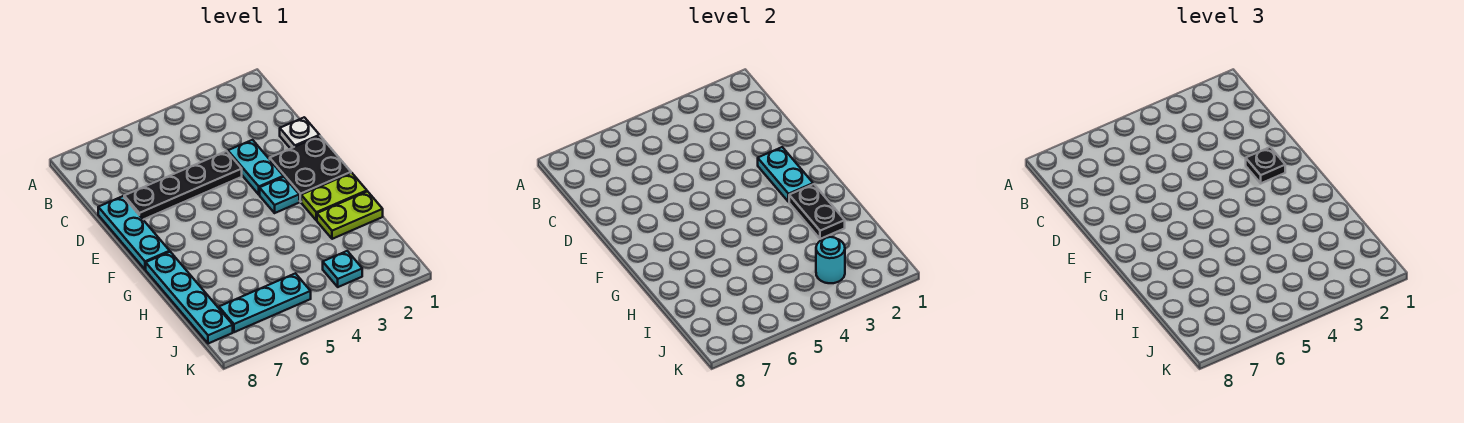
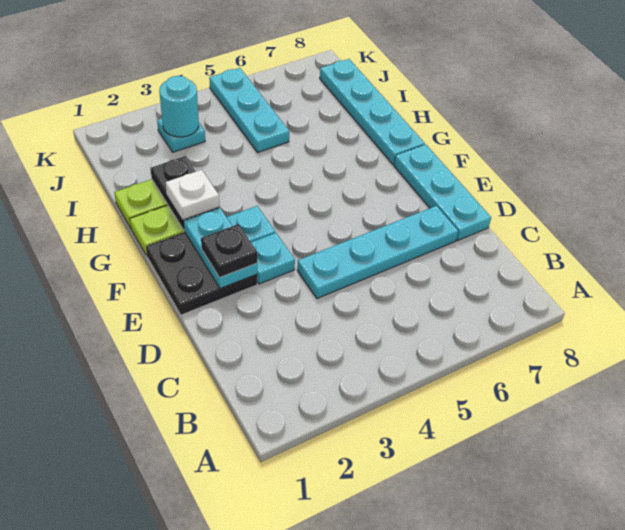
white plate D1 level 1 -> white plate G2 level 3
cyan plate D3:E3 level 1 -> cyan plate E3 level 1
black plate D4:D7 level 1 -> cyan plate D4:D7 level 1
cyan plate J5:J7 level 1 -> cyan plate I5:K5 level 1

